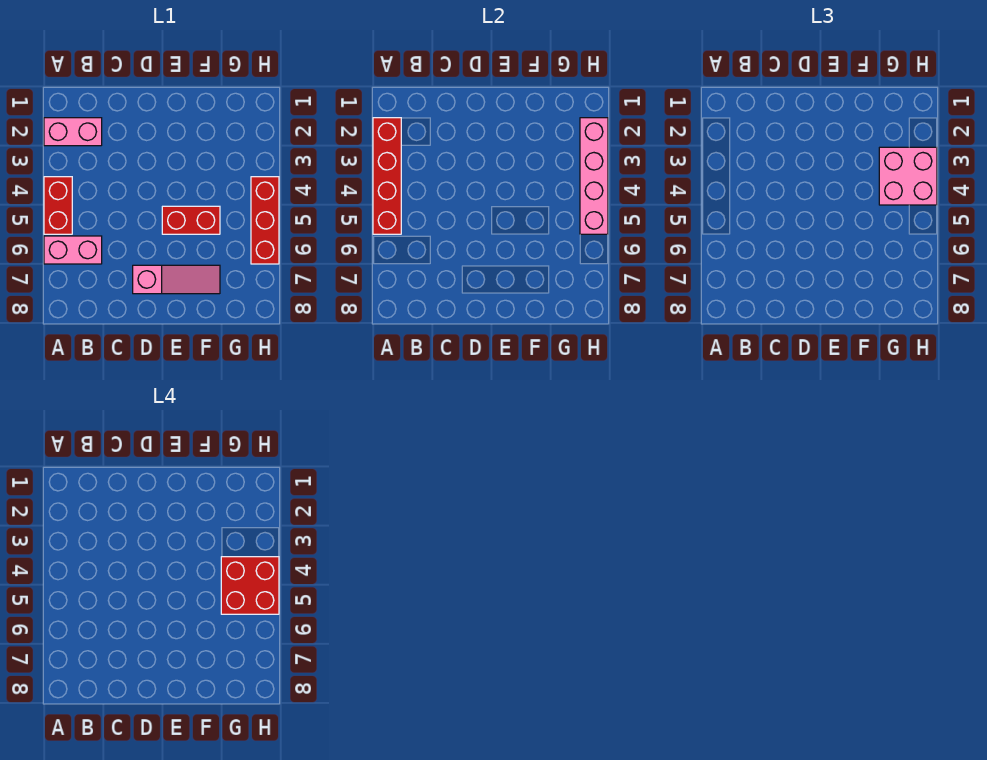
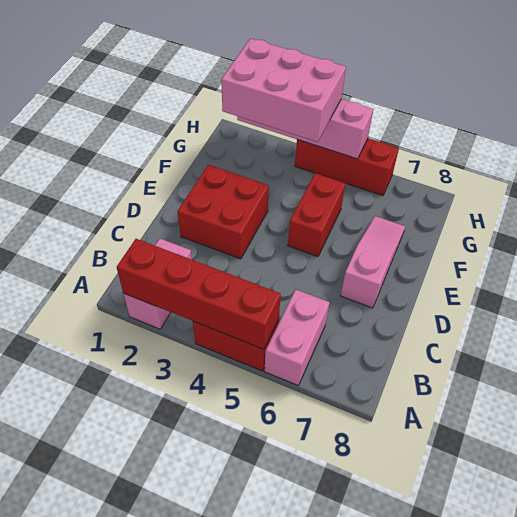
pink brick G3:H4 level 3 -> pink brick G2:H4 level 3
red brick G4:H5 level 4 -> red brick D2:E3 level 1

